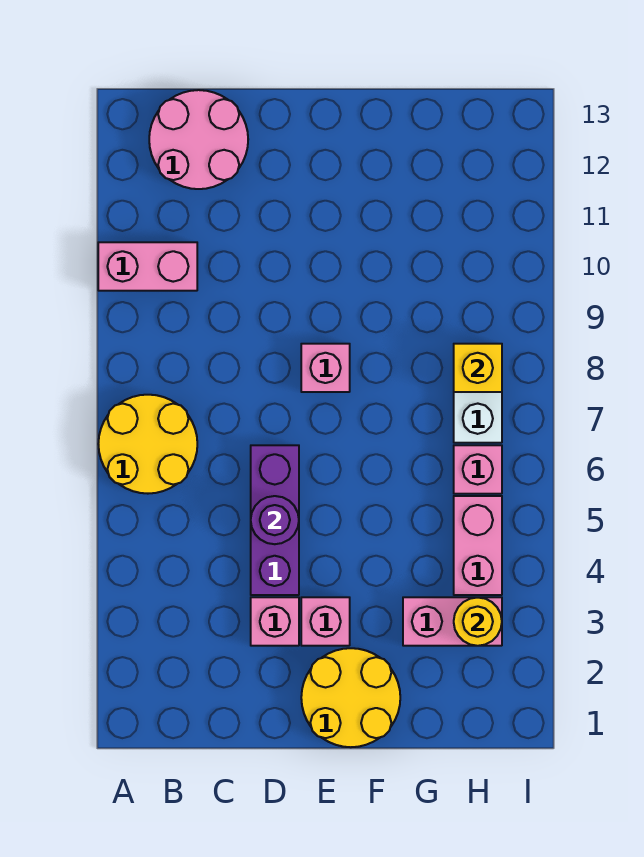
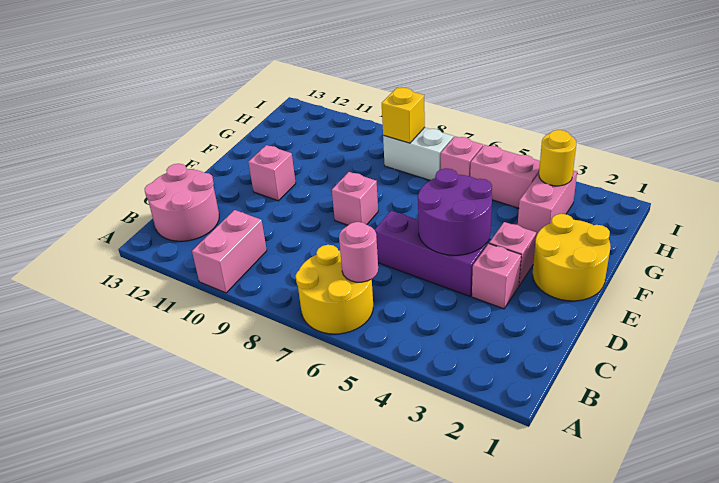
none -> pink round brick B6 level 2
purple round brick D5 level 2 -> purple round brick D4:E5 level 2
none -> pink brick E11 level 1

